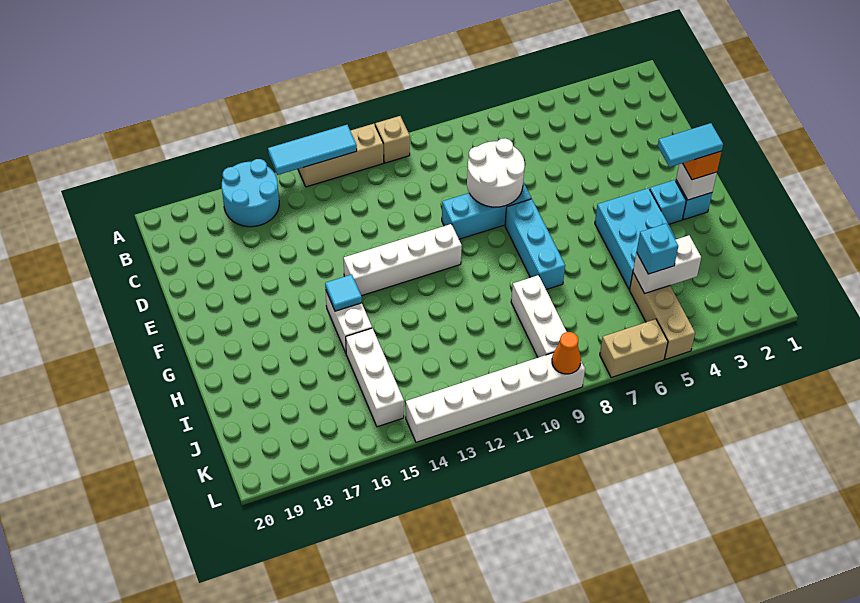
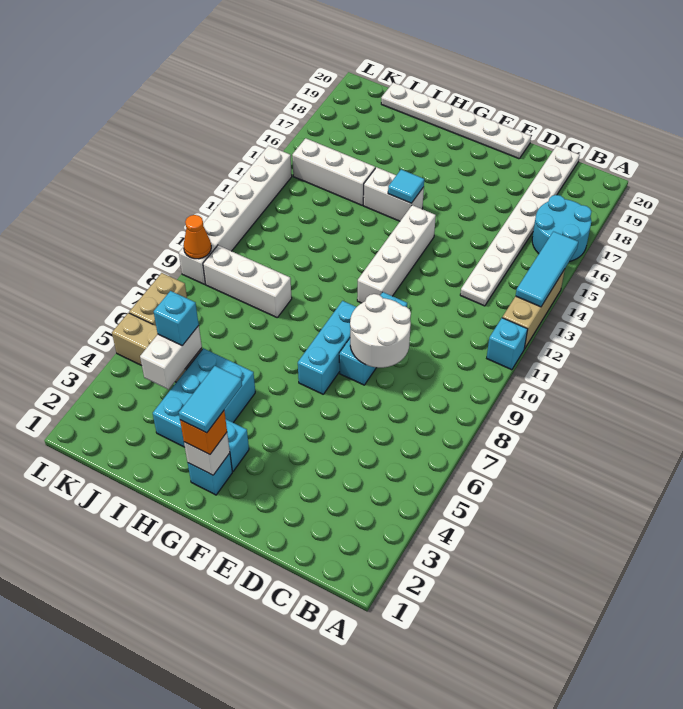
tan brick A11 level 1 -> cyan brick A11 level 1
none -> white plate C13:C20 level 1
none -> white plate E20:J20 level 1
cyan brick F8:H8 level 1 -> cyan brick F7:F9 level 1
cyan brick G4:I5 level 1 -> cyan brick H3:I5 level 1

